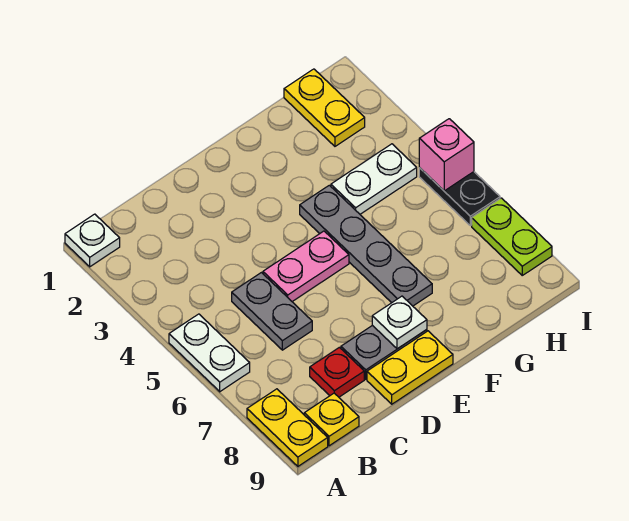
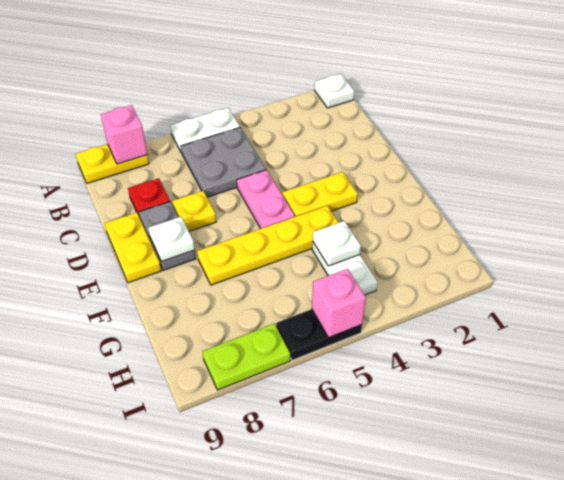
none -> pink brick A8 level 2
yellow plate B9 level 1 -> yellow plate D7 level 1
grey plate C5:C6 level 1 -> grey plate B5:C6 level 1
grey plate F4:F7 level 1 -> yellow plate F4:F7 level 1
none -> white plate G4 level 2
yellow plate H1:H2 level 1 -> yellow plate E3:E4 level 1

